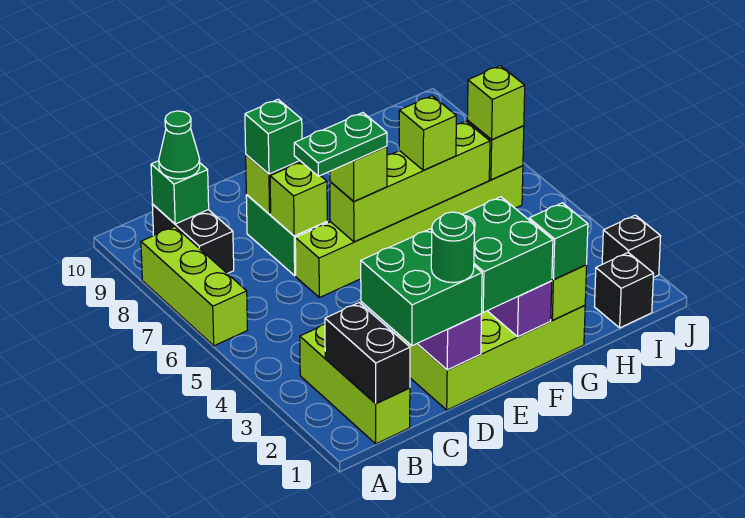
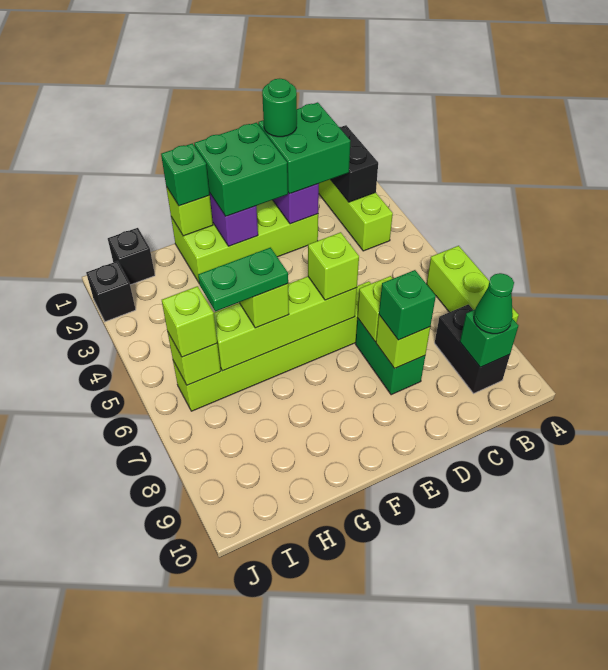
green plate D6:E6 level 4 -> green plate G6:H6 level 4

